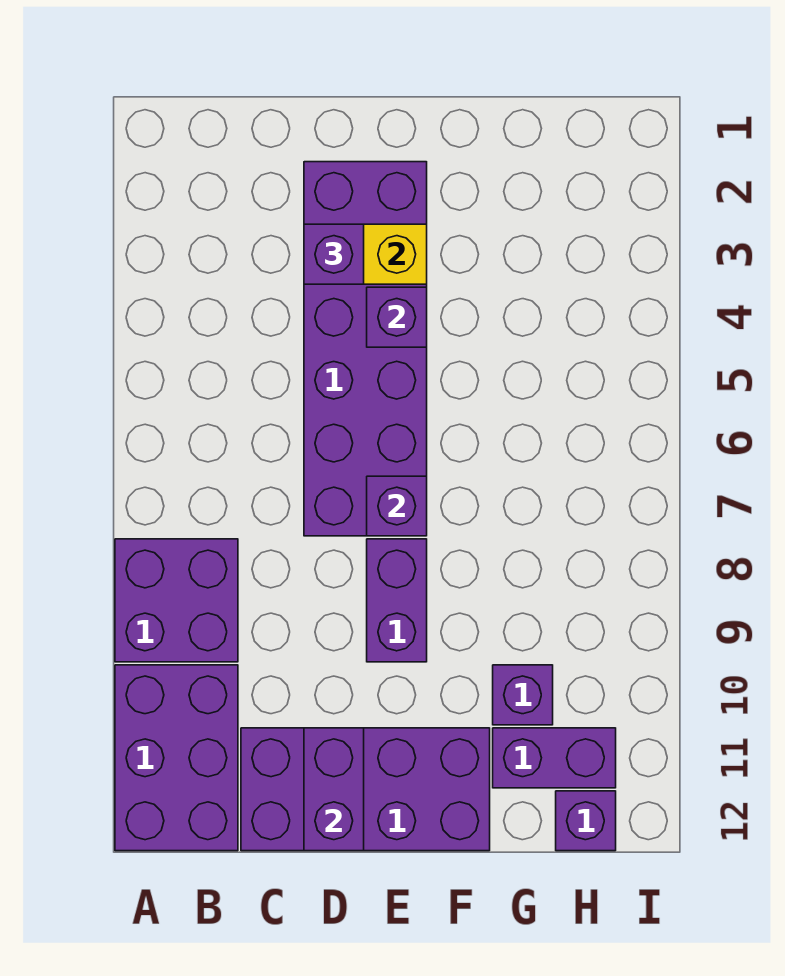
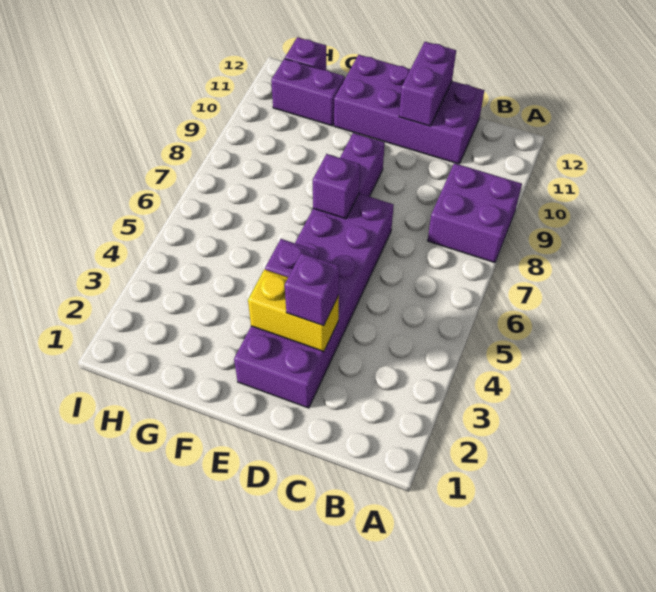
purple brick A10:B12 level 1 -> none
purple brick G10 level 1 -> none

